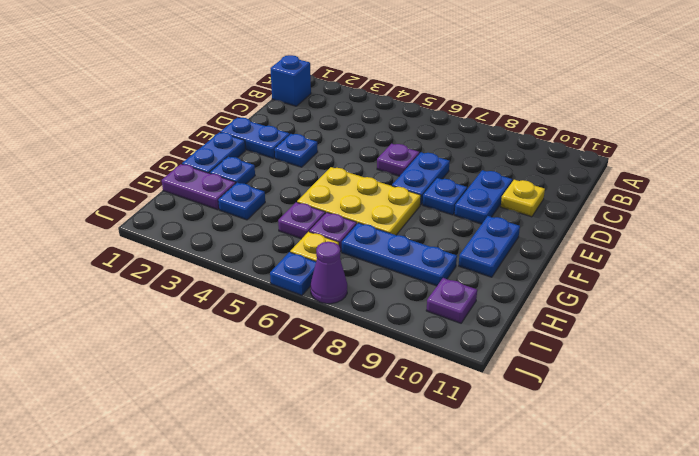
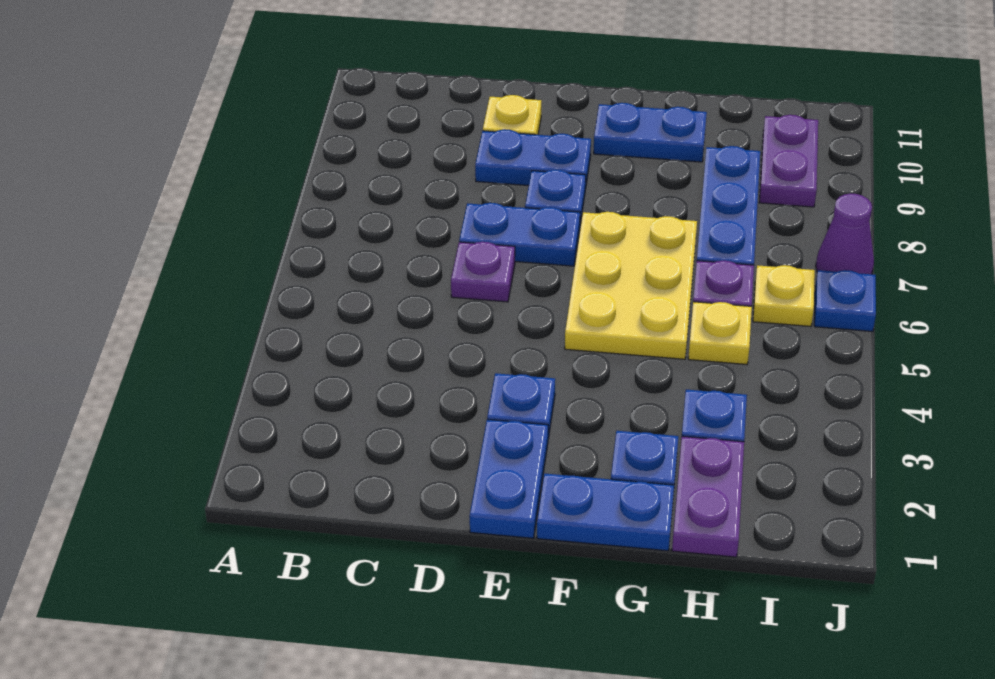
blue brick B1 level 1 -> none
purple plate H5 level 1 -> yellow plate H5 level 1
purple plate I10 level 1 -> purple plate I9:I10 level 1

